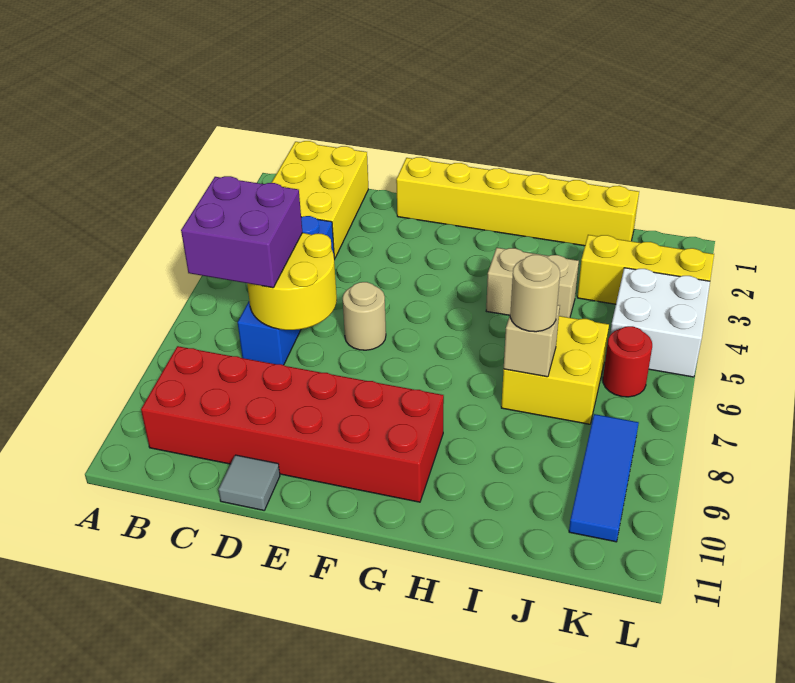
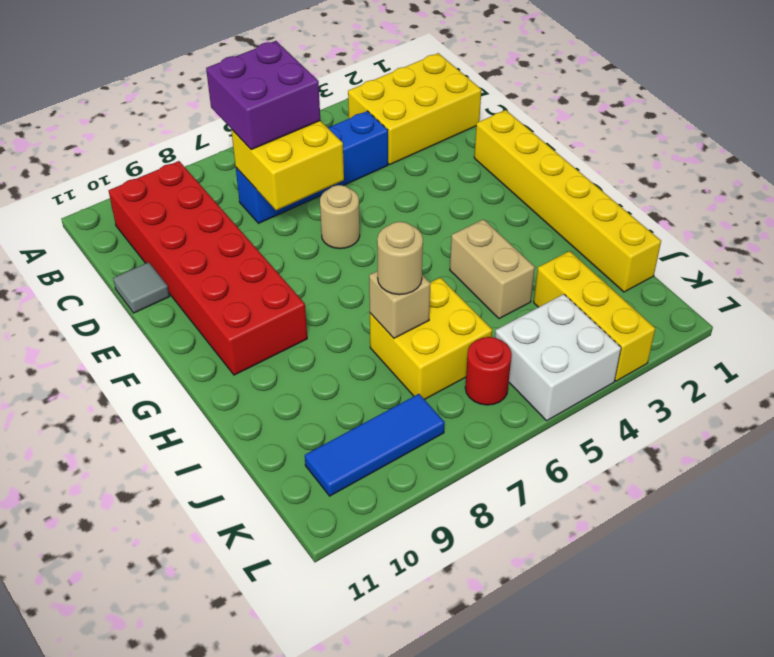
yellow round brick C6:D7 level 2 -> yellow brick C6:D7 level 2

